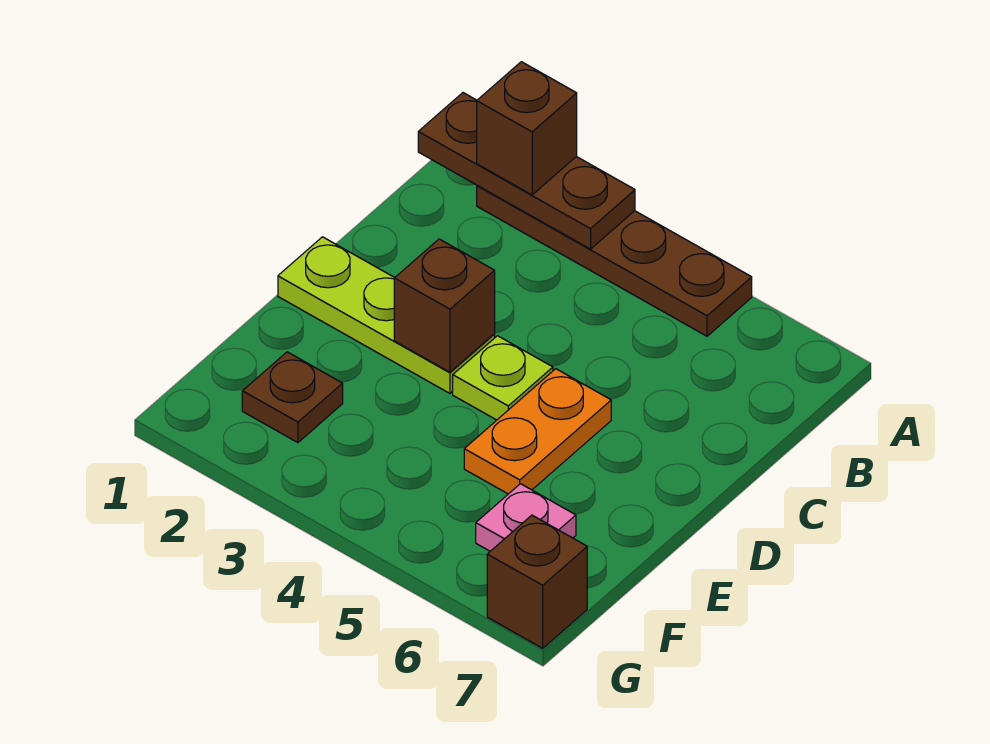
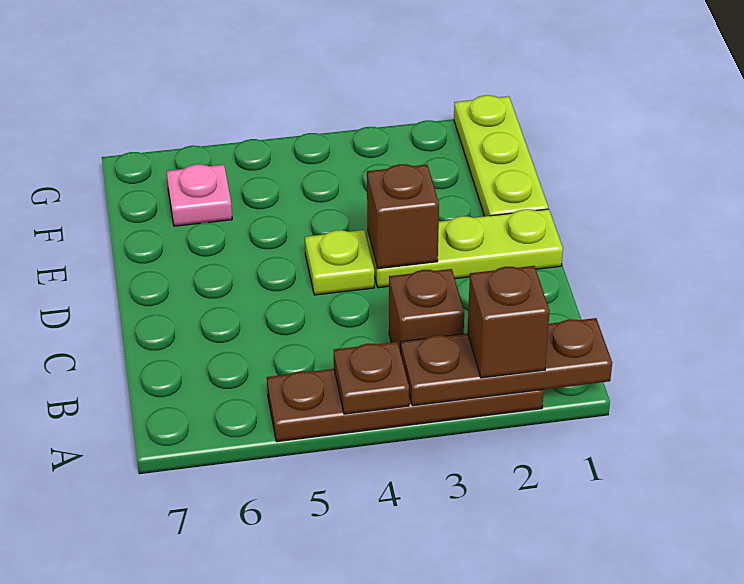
orange plate D5:E5 level 1 -> none
none -> lime plate E1:G1 level 1
brown plate F2 level 1 -> brown plate A4 level 2
brown brick G7 level 1 -> brown brick B3 level 1

